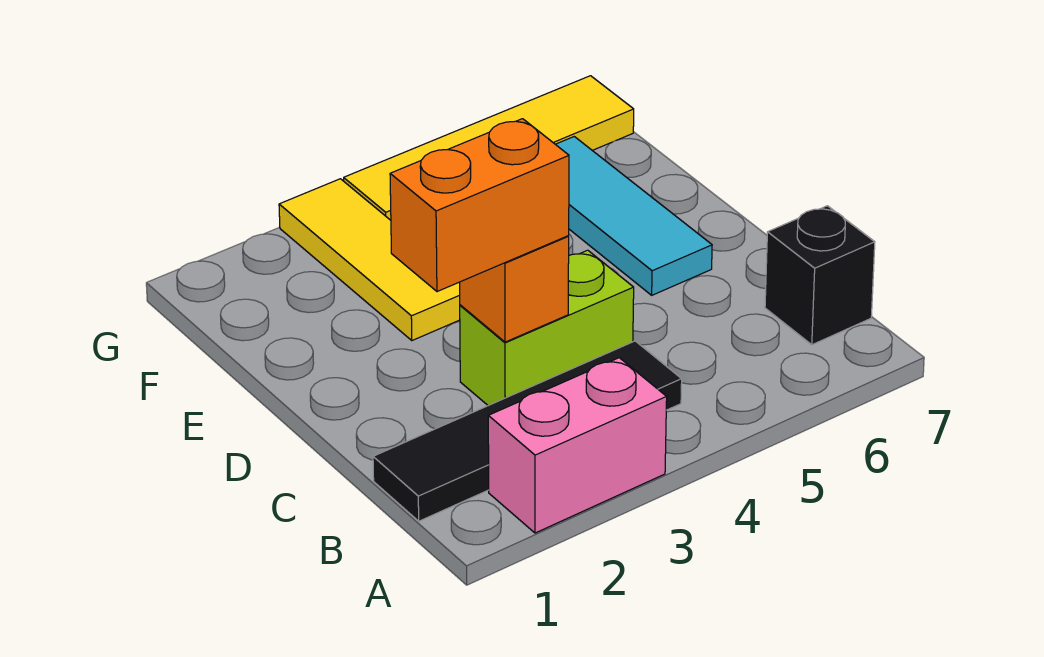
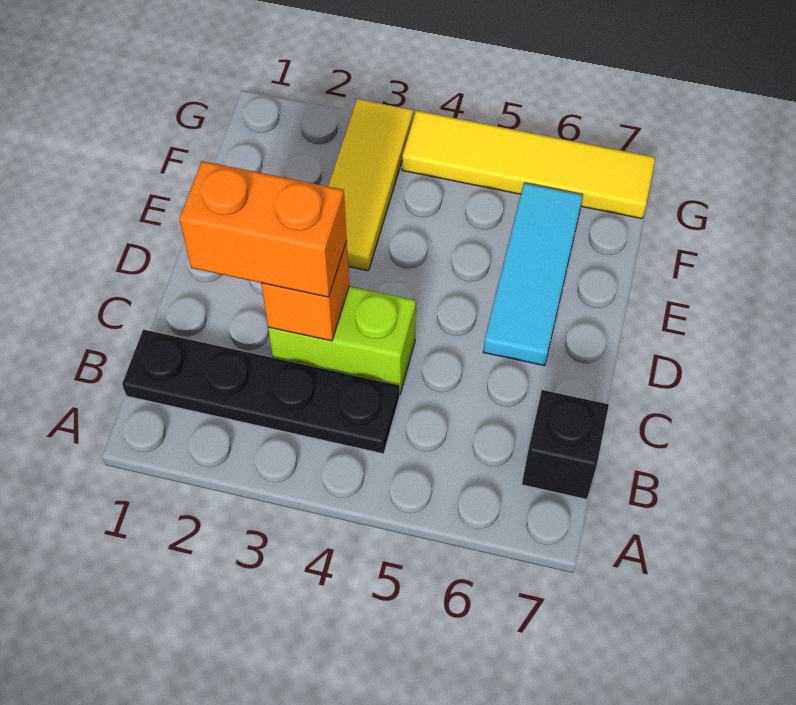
pink brick A2:A3 level 1 -> none
black tile B1:B4 level 1 -> black plate B1:B4 level 1

